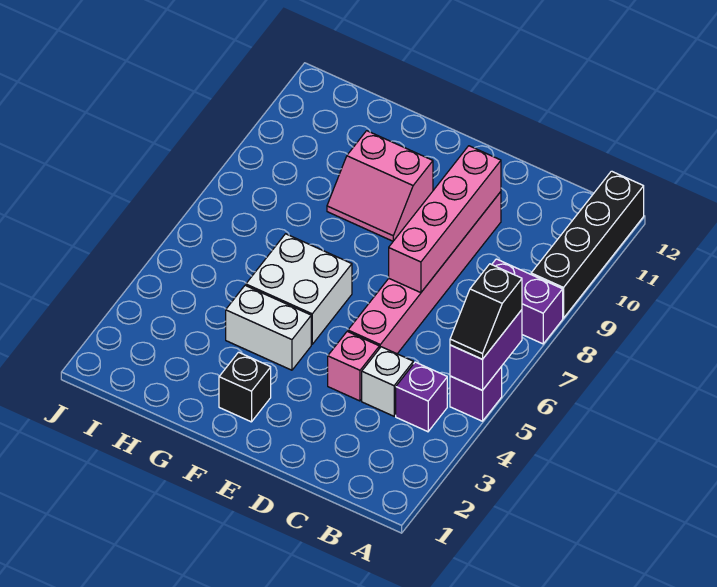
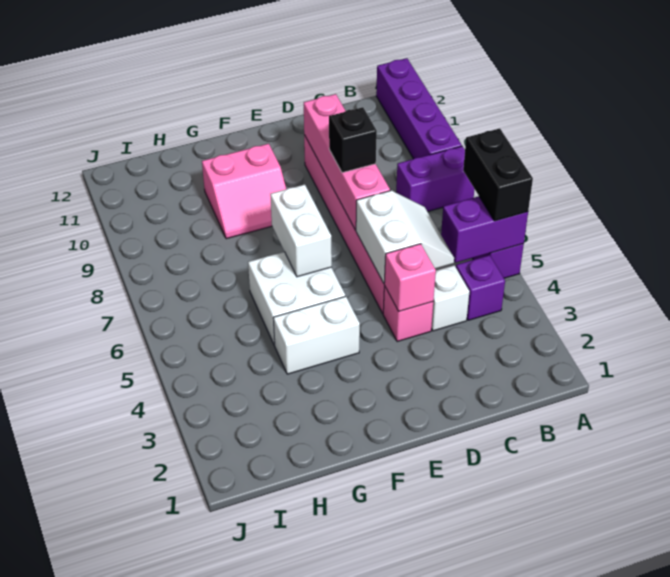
purple brick A5:A6 level 2 -> purple brick A5:B5 level 2
black slope A5:A6 level 3 top 6 -> black brick A5:A6 level 3
black brick A9:A12 level 1 -> purple brick A9:A12 level 1
none -> white slope C5:D6 level 2 top D
none -> pink brick D4 level 2
black brick F2 level 1 -> black brick D8 level 3
none -> white brick F6:F7 level 2

